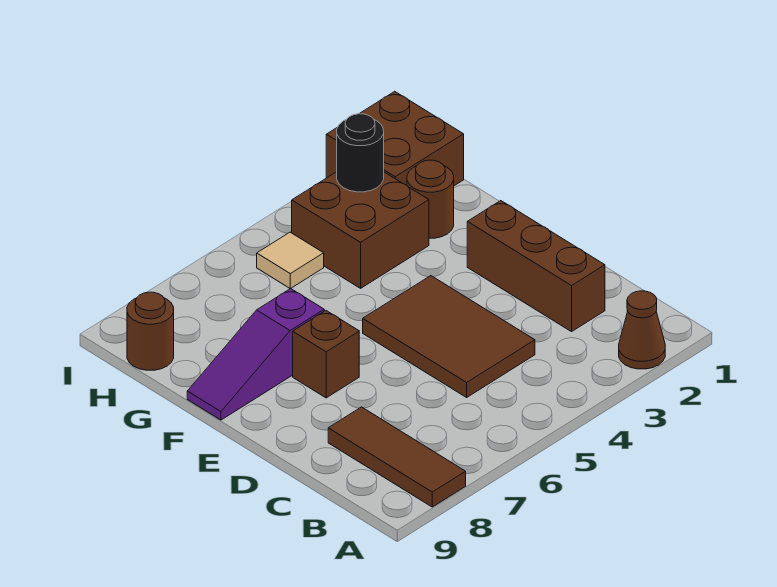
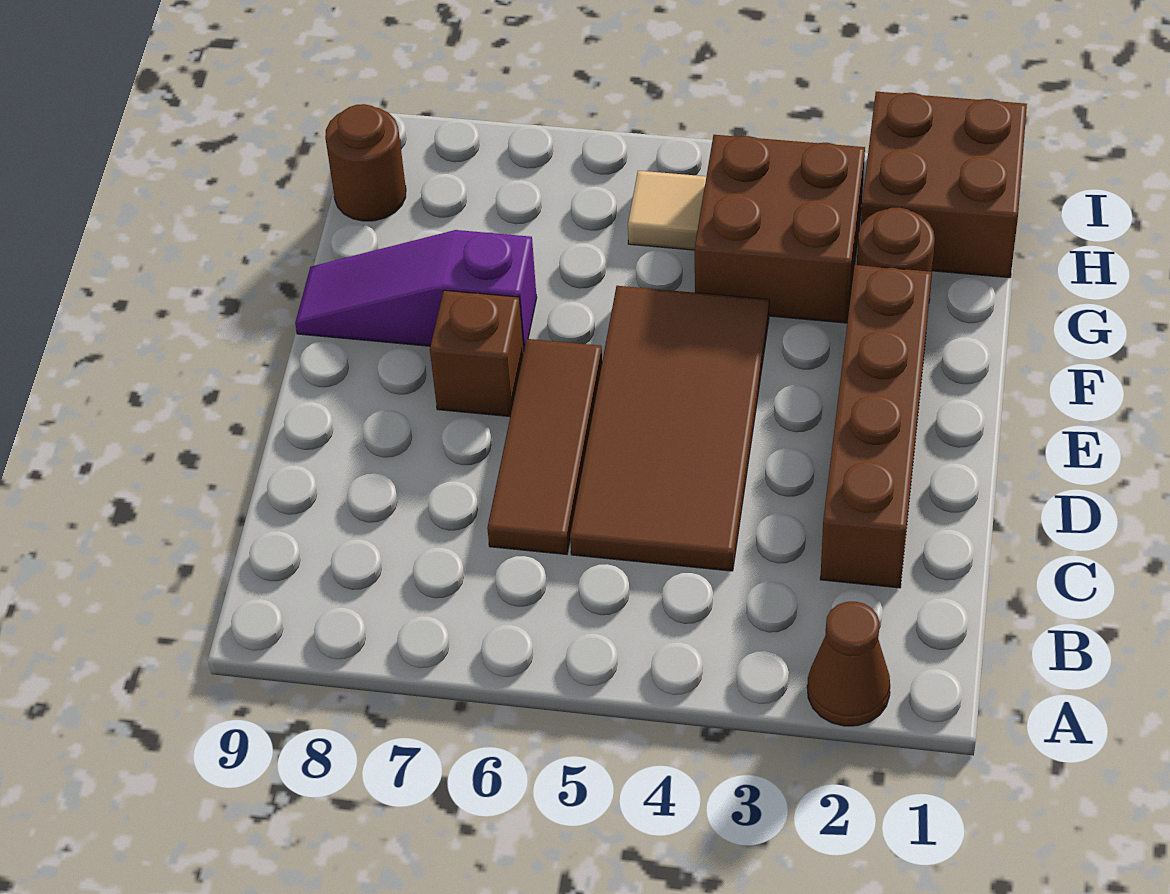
brown tile A8:C8 level 1 -> brown tile C6:E6 level 1
brown brick C2:E2 level 1 -> brown brick C2:F2 level 1
brown tile C4:E5 level 1 -> brown tile C4:F5 level 1
black round brick H3 level 2 -> none

